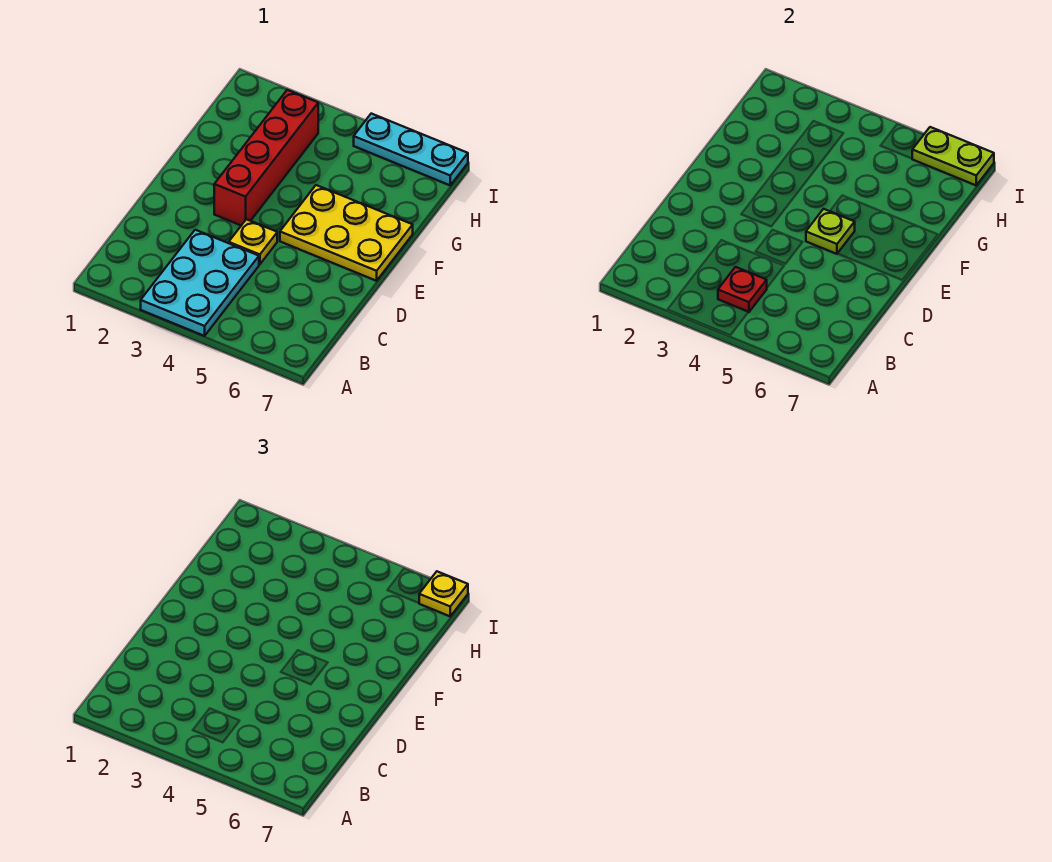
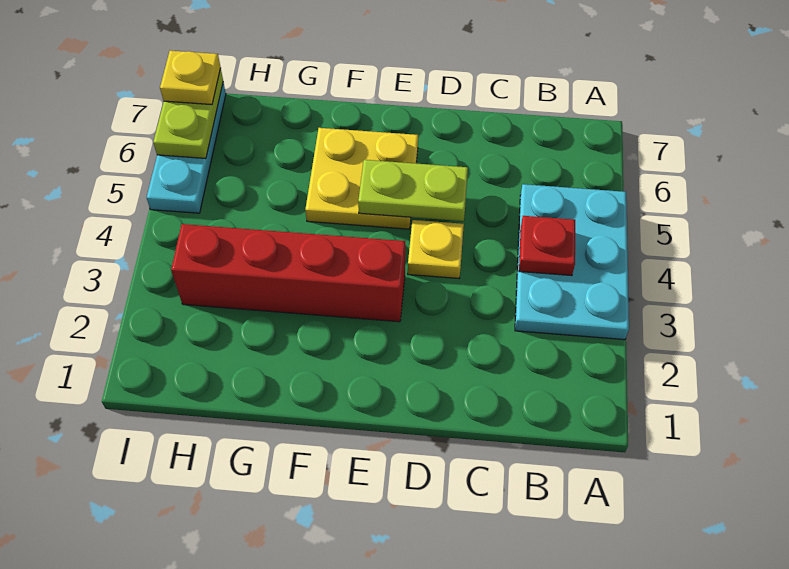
cyan plate A3:C4 level 1 -> cyan plate A3:B5 level 1
yellow plate E5:F7 level 1 -> yellow plate E5:F6 level 1
lime plate E5 level 2 -> lime plate D5:E5 level 2

